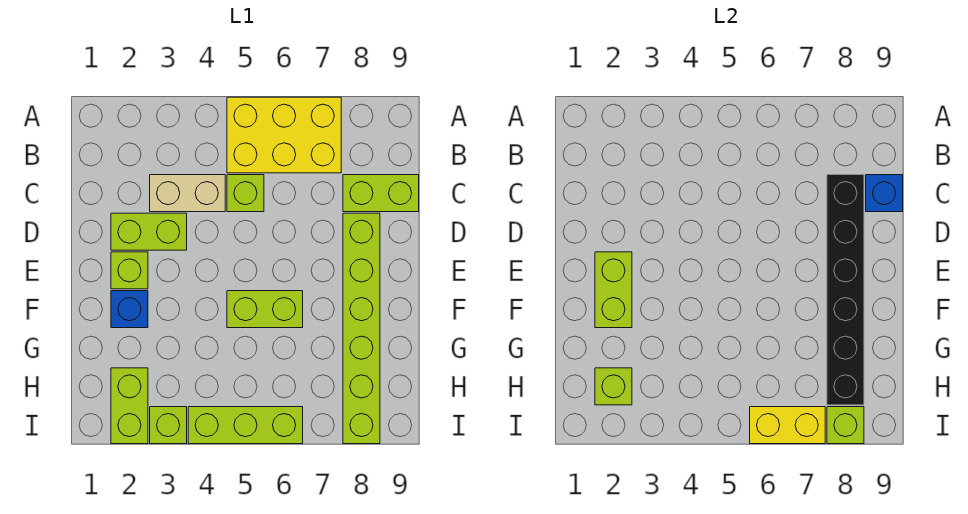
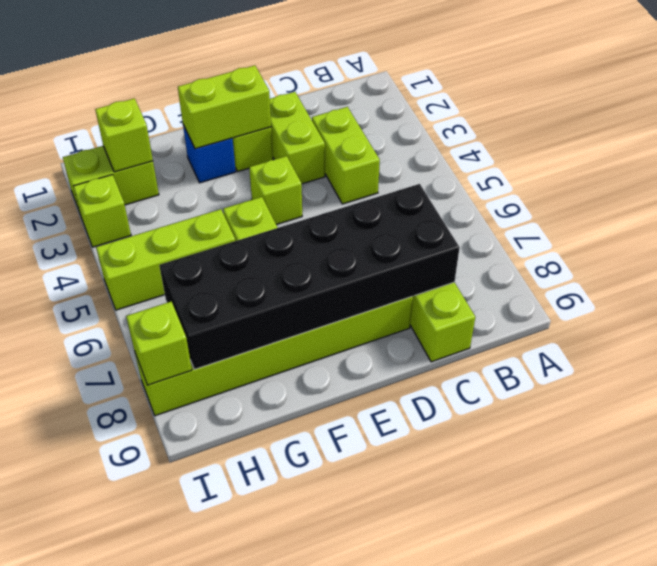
yellow brick A5:B7 level 1 -> none
tan brick C3:C4 level 1 -> lime brick C3:C4 level 1
lime brick C5 level 1 -> lime brick E4 level 1
black brick C8:H8 level 2 -> black brick C7:H8 level 2
blue brick C9 level 2 -> none
lime brick I4:I6 level 1 -> lime brick G5:I5 level 1
yellow brick I6:I7 level 2 -> none

